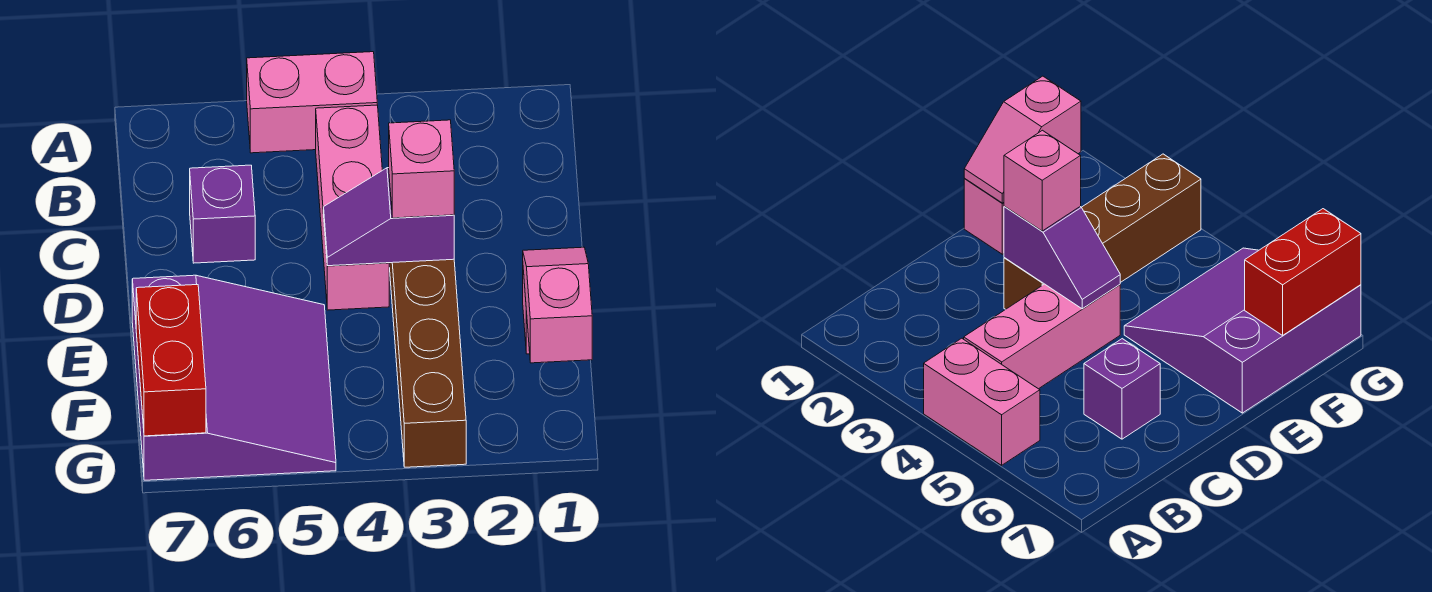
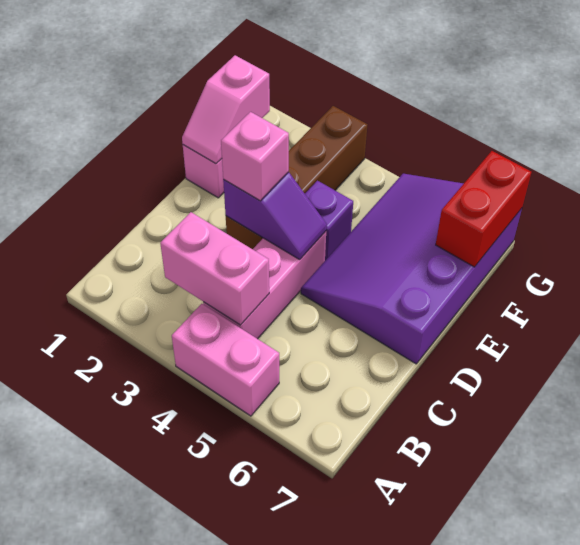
none -> pink brick B3:B4 level 2
purple brick C6 level 1 -> purple brick E4 level 1
purple slope E5:G7 level 1 top 7 -> purple slope D5:G7 level 1 top 7

